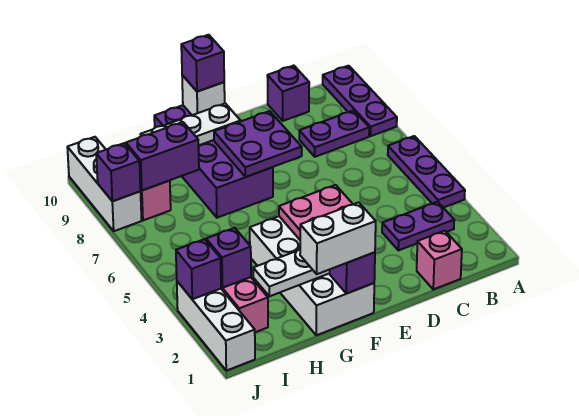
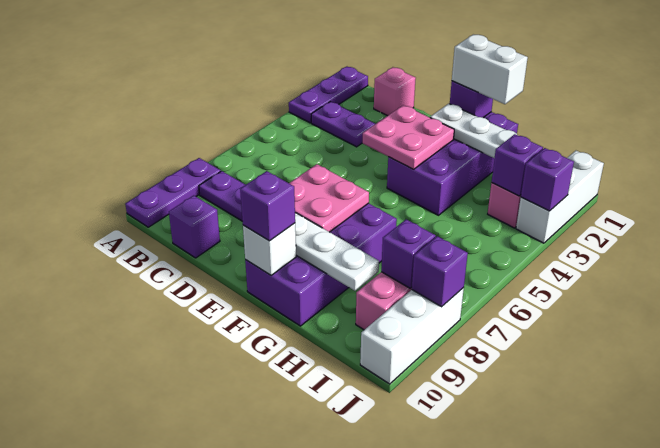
purple plate A4:A6 level 1 -> purple plate A1:A3 level 1
purple plate E7:F8 level 2 -> pink plate E7:F8 level 2
white brick F1:G4 level 1 -> purple brick F1:G4 level 1
purple brick H8:I8 level 2 -> purple brick I8 level 2

